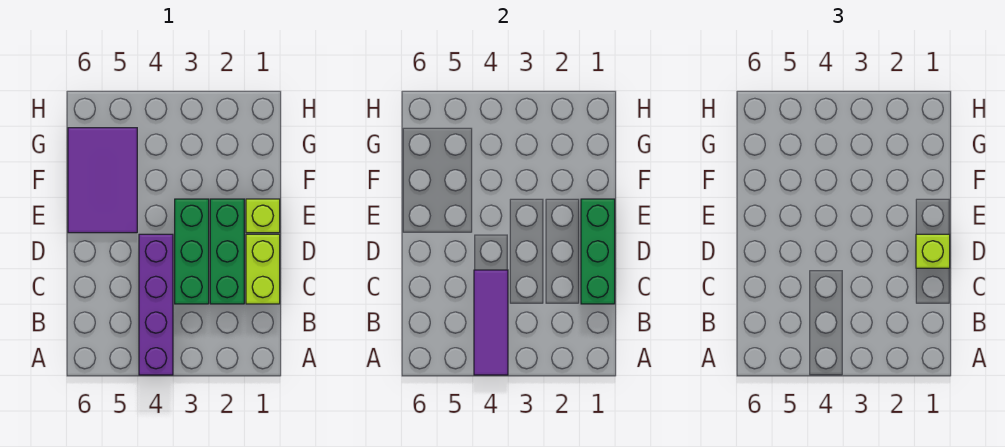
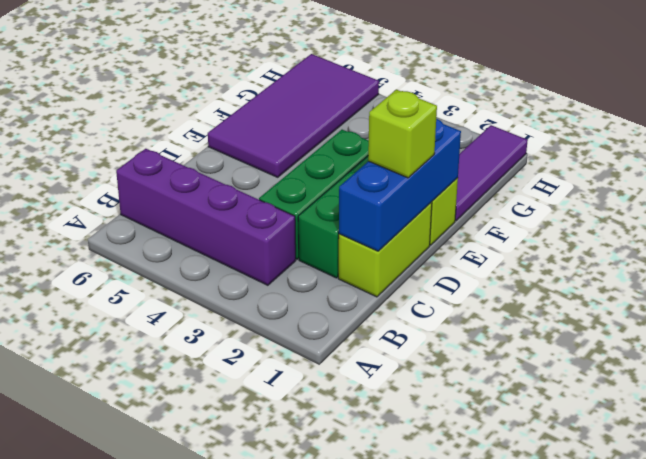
purple brick A4:D4 level 1 -> purple brick B3:B6 level 1
purple tile A4:C4 level 2 -> purple tile F1:H1 level 1
green brick C1:E1 level 2 -> blue brick C1:E1 level 2
purple tile E5:G6 level 1 -> purple tile E5:H6 level 1

